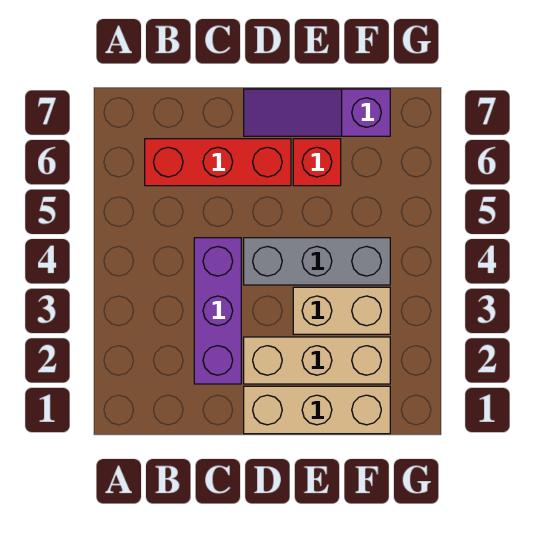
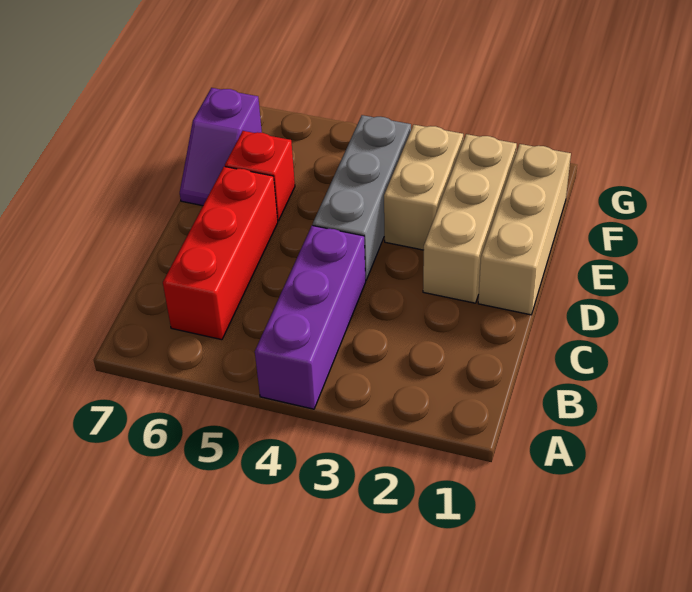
purple brick C2:C4 level 1 -> purple brick A4:C4 level 1
purple slope D7:F7 level 1 top F -> purple slope E7:F7 level 1 top F

